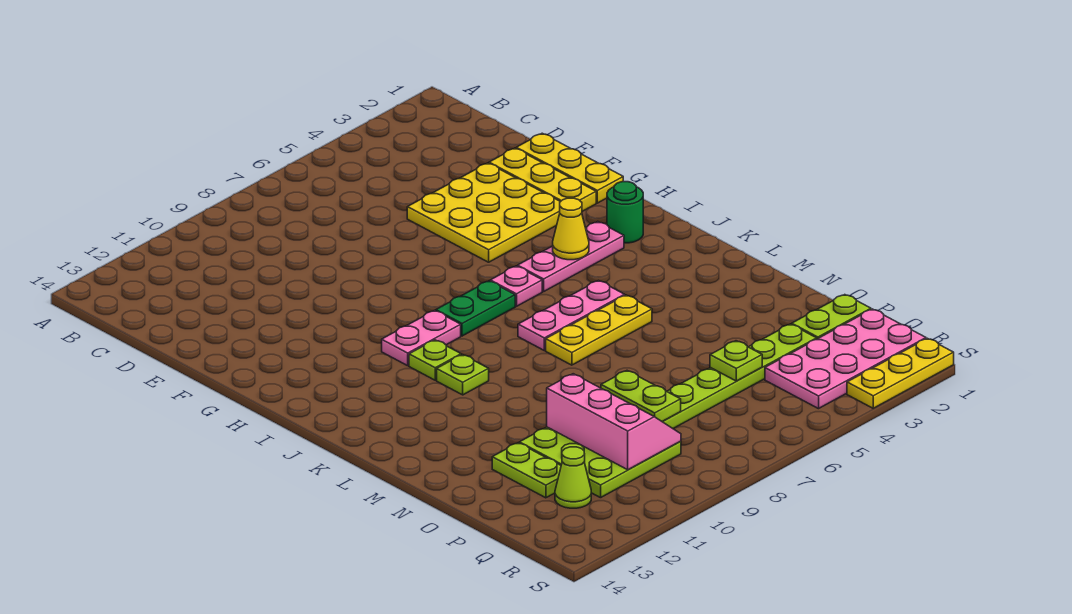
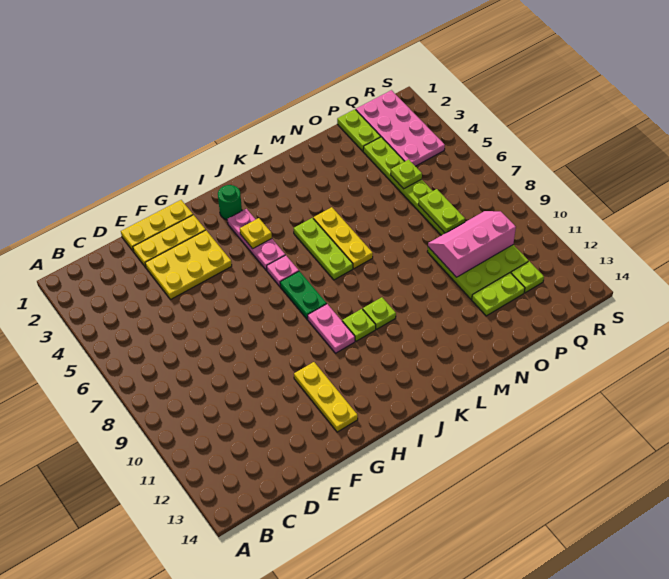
yellow plate E3:G5 level 1 -> yellow plate E3:G4 level 1
yellow cone I4 level 2 -> yellow plate I4 level 2
pink plate K5:K7 level 1 -> lime plate K5:K7 level 1
lime plate O8:P8 level 2 -> lime plate P7:P8 level 2
lime cone Q12 level 1 -> lime plate Q12 level 1
yellow plate S1:S3 level 1 -> yellow plate G11:G13 level 1

